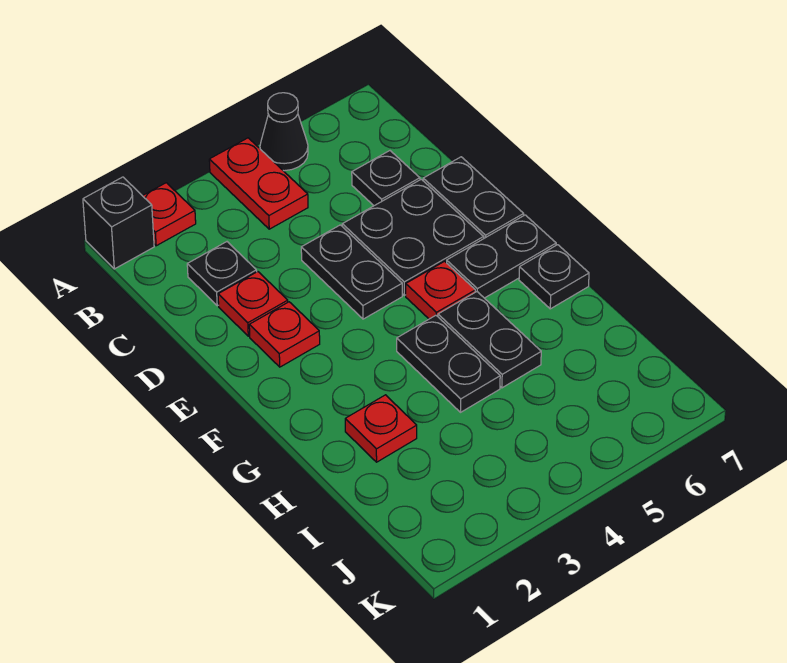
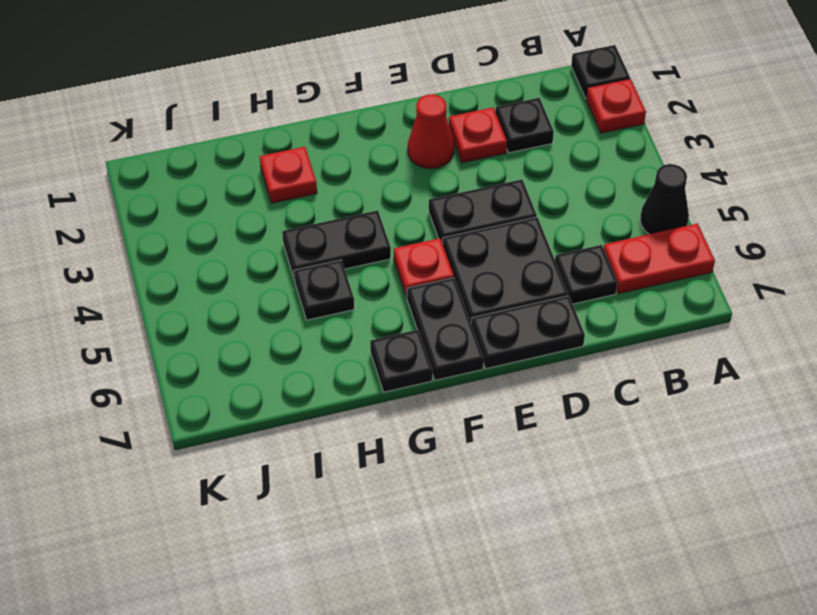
black brick A1 level 1 -> black plate A1 level 1
red plate A4:B4 level 1 -> red plate A6:B6 level 1
red plate E2 level 1 -> red cone E2 level 1
black plate G5:H5 level 1 -> black plate H5 level 1

